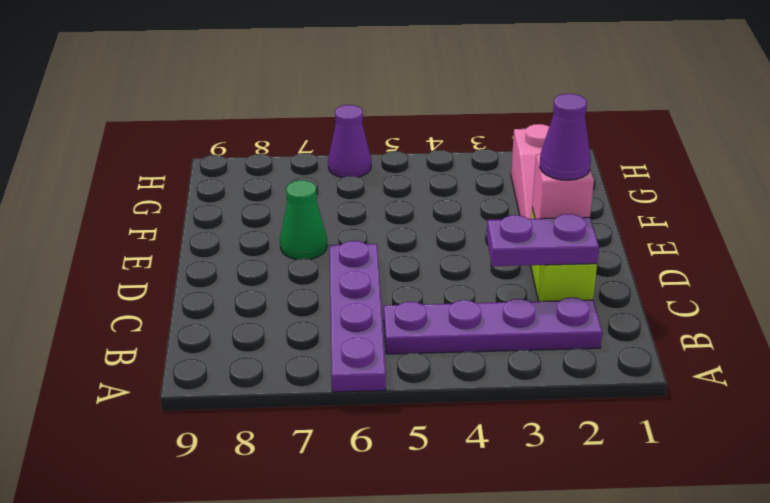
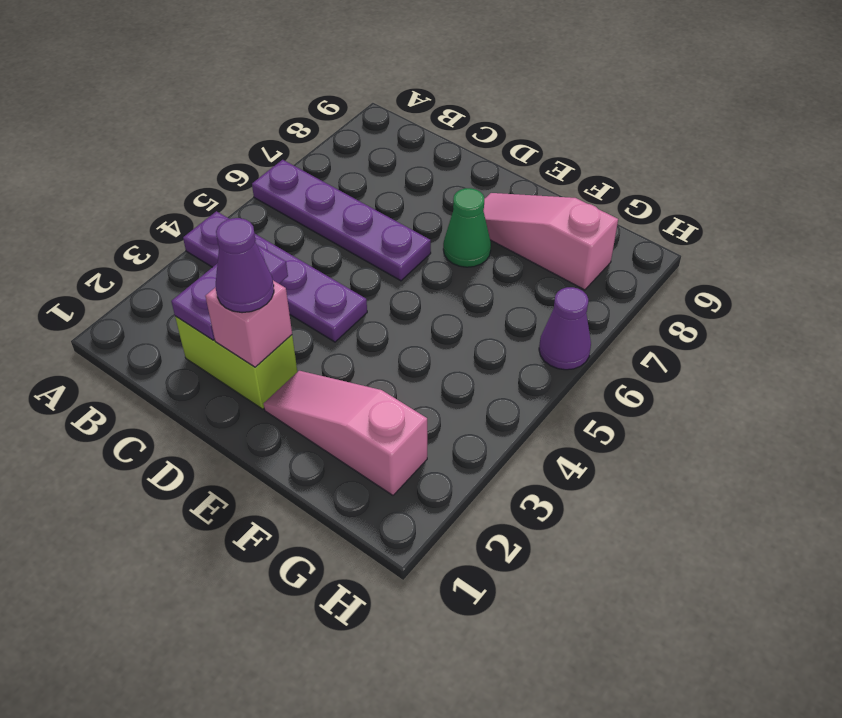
purple plate B2:B5 level 1 -> purple plate A4:D4 level 1
none -> pink slope E8:G8 level 1 top G

